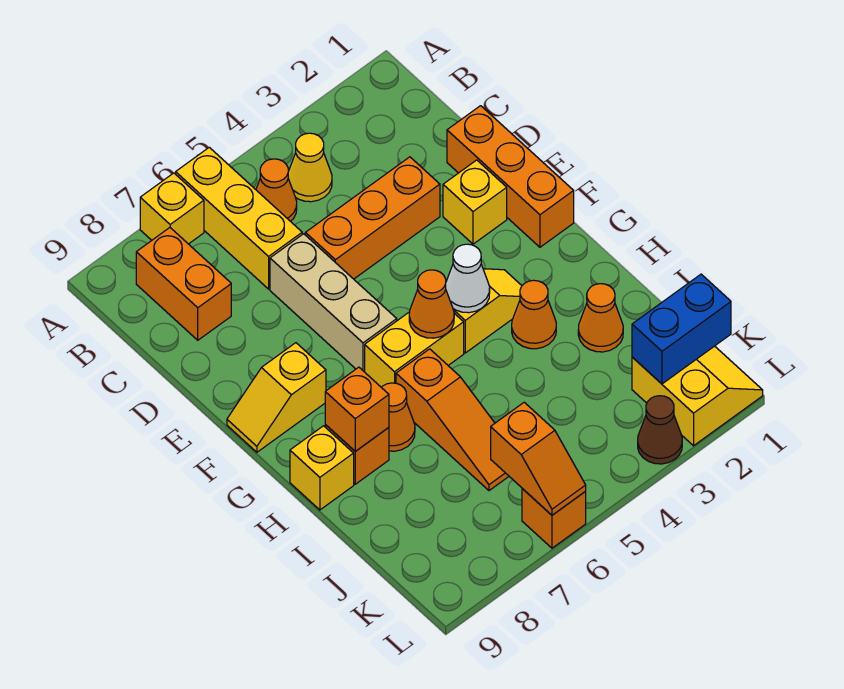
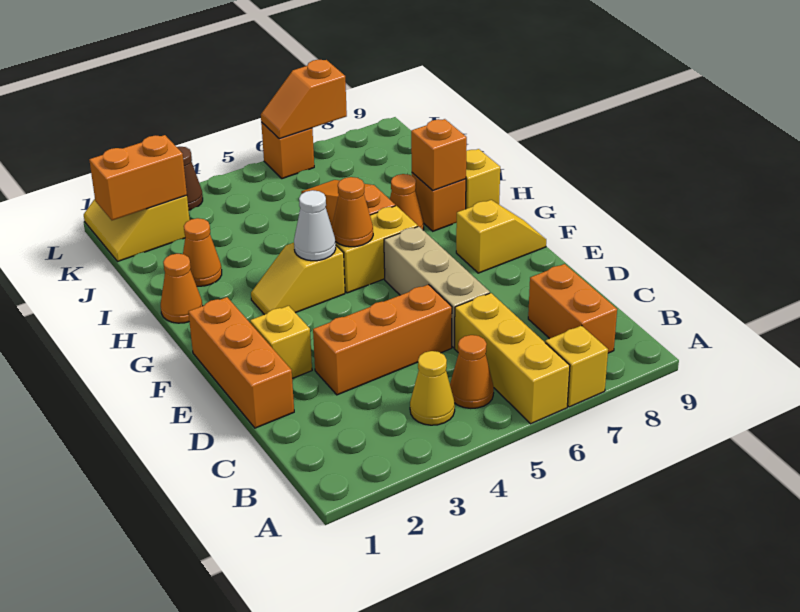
orange cone H3 level 1 -> orange cone H1 level 1
blue brick K1:K2 level 2 -> orange brick K1:K2 level 2
orange slope K6:L6 level 2 top K -> orange slope L6:L7 level 2 top 7

